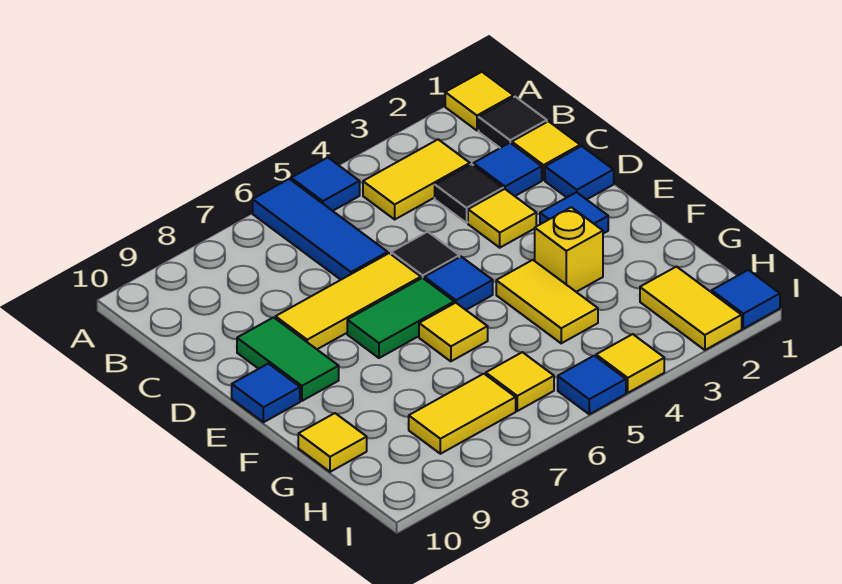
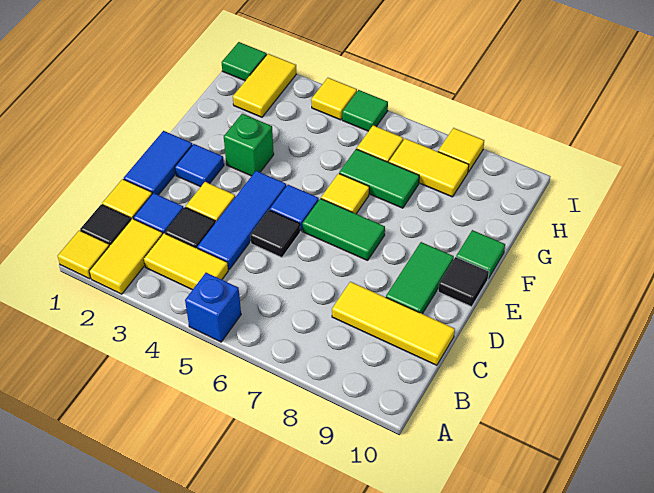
blue tile A5 level 1 -> blue brick A5 level 1
blue tile A6:C6 level 1 -> blue tile C4:E4 level 1
blue tile D1 level 1 -> blue tile D1:E1 level 1
yellow tile D6:D8 level 1 -> yellow tile C8:C10 level 1
blue tile E10 level 1 -> black tile E10 level 1
yellow brick F3 level 1 -> green brick F3 level 1
yellow tile F4:G4 level 1 -> yellow tile A2:B2 level 1
none -> green tile F10 level 1
none -> green tile G6:G7 level 1
yellow tile G10 level 1 -> yellow tile I8 level 1
blue tile I1 level 1 -> green tile I1 level 1
blue tile I5 level 1 -> green tile I5 level 1

